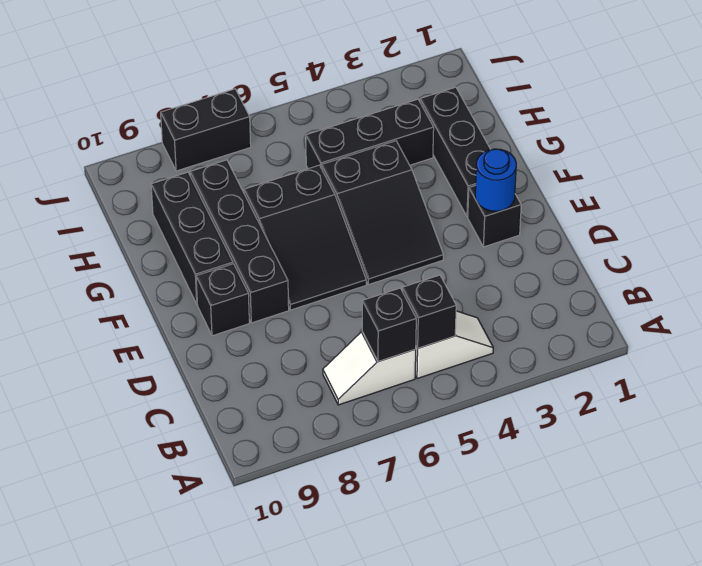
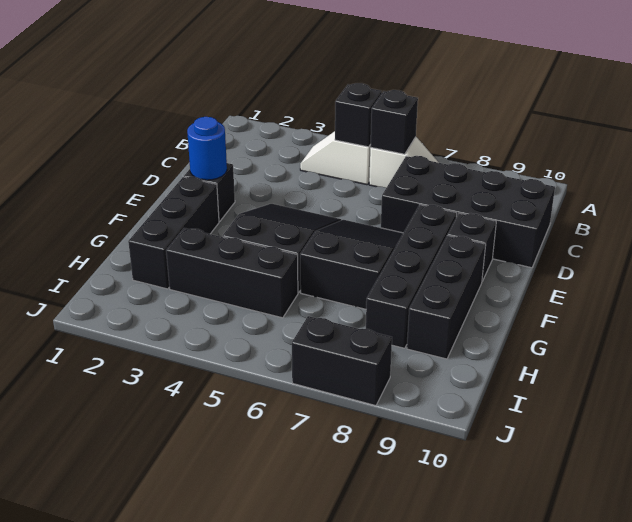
none -> black brick C7:D10 level 1

